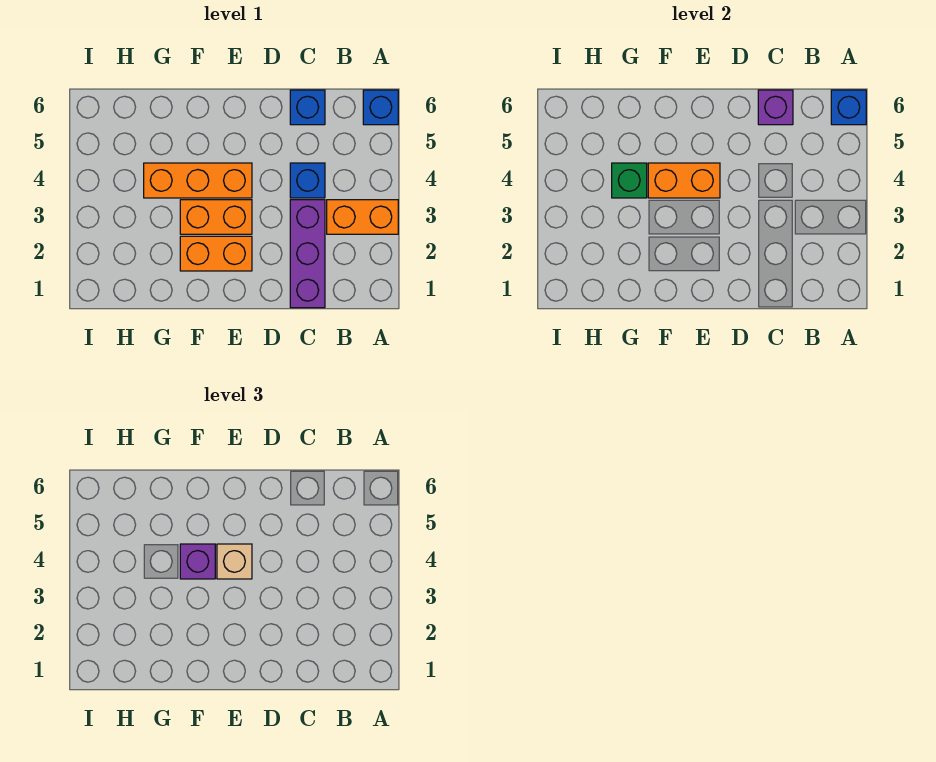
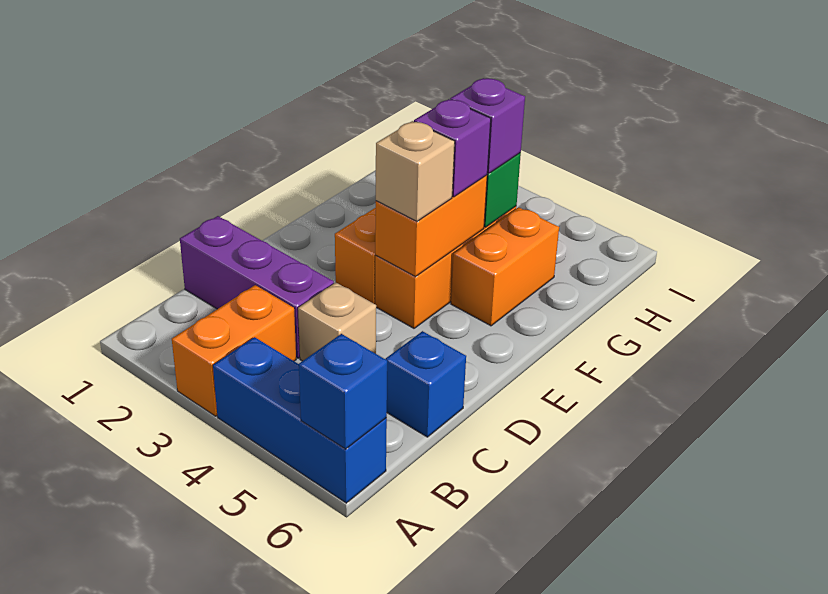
blue brick A6 level 1 -> blue brick A4:A6 level 1
blue brick C4 level 1 -> tan brick C4 level 1
purple brick C6 level 2 -> purple brick G4 level 3
orange brick E2:F2 level 1 -> orange brick F5:G5 level 1

